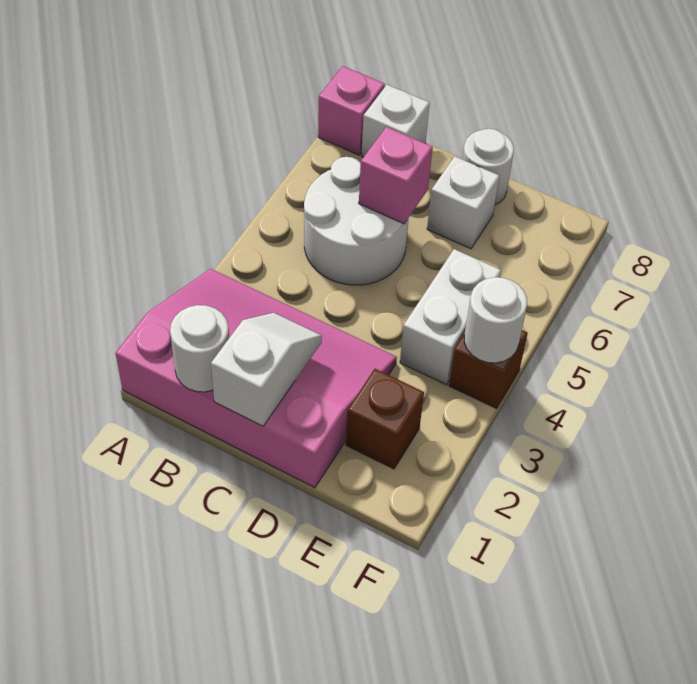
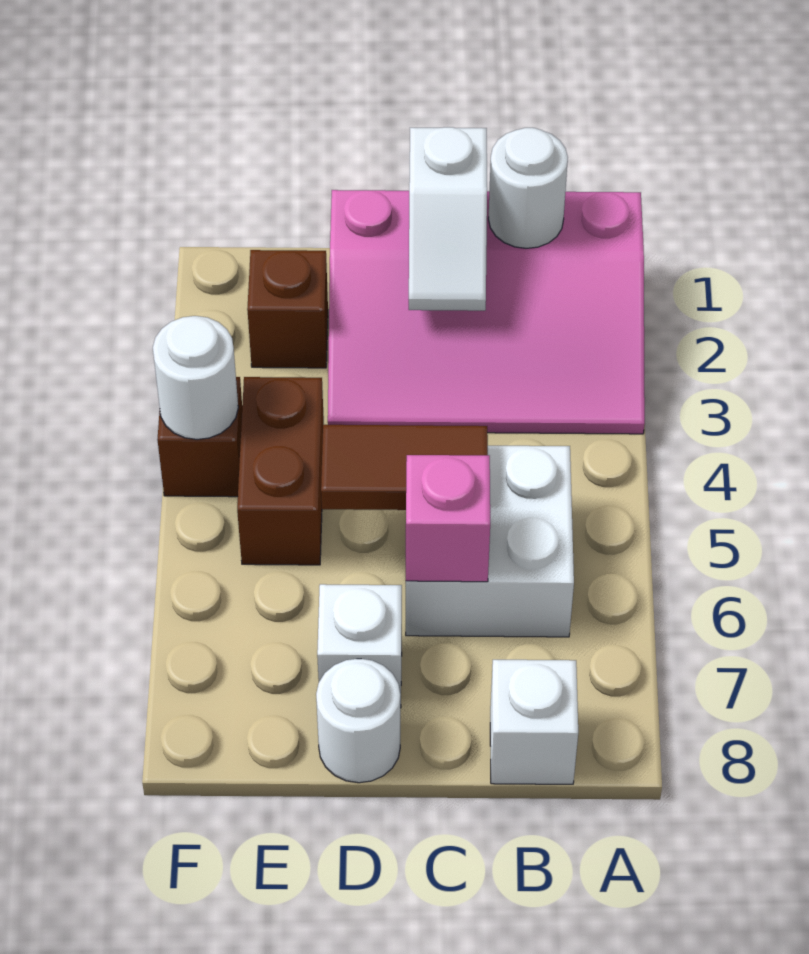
pink brick A8 level 1 -> none
white round brick B5:C6 level 1 -> white brick B5:C6 level 1
none -> brown tile C5:D5 level 2
white brick E4:E5 level 1 -> brown brick E4:E5 level 1

